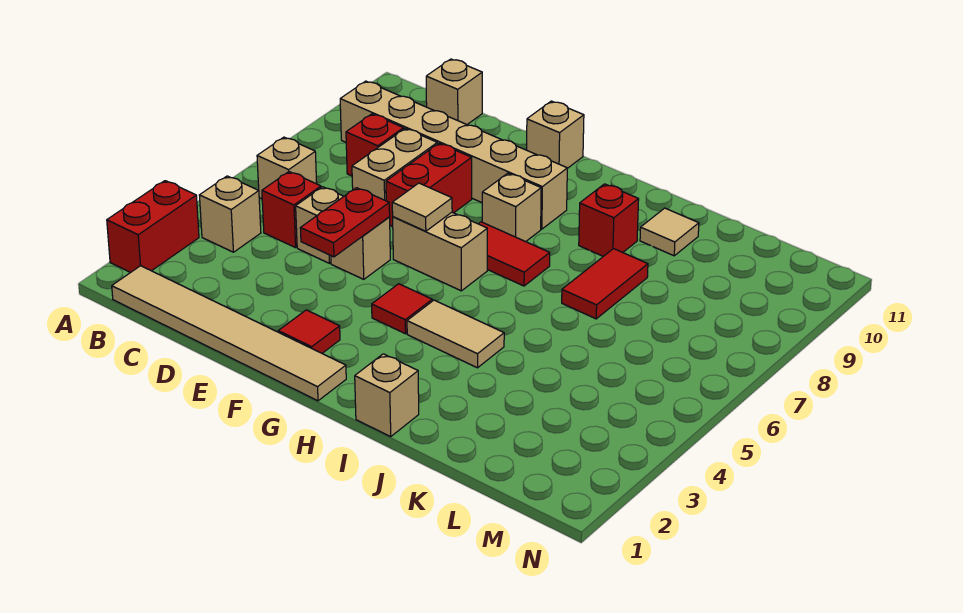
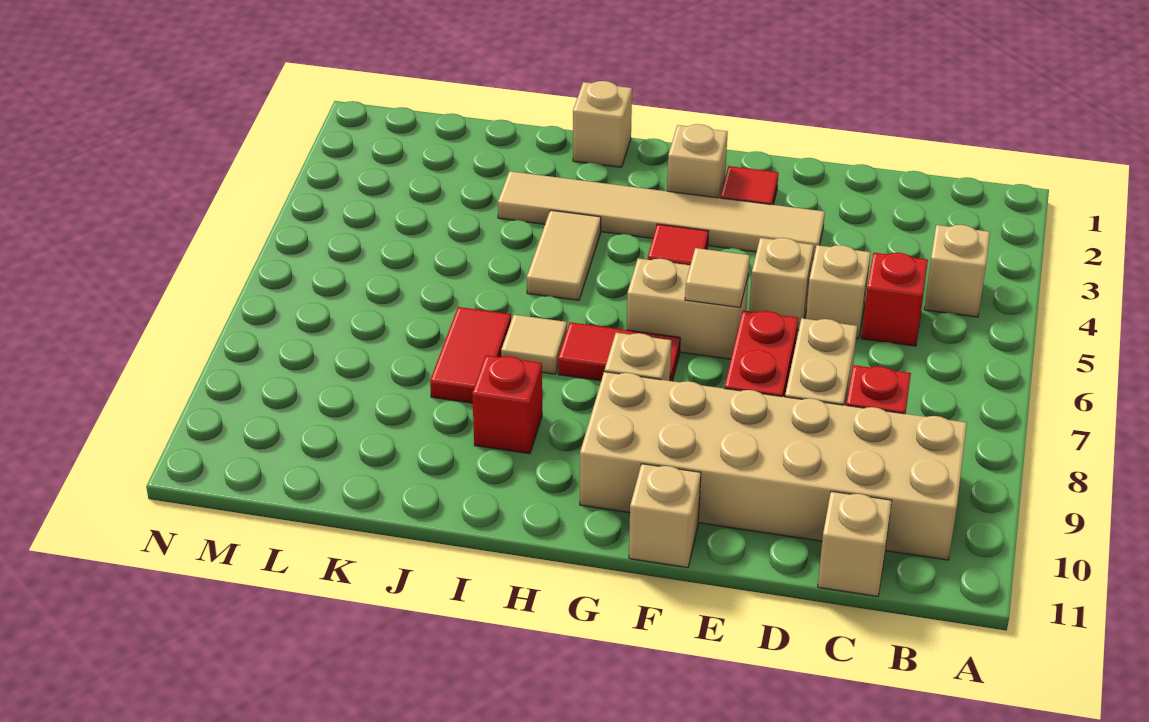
red brick A2:A3 level 1 -> none
tan tile B1:G1 level 1 -> tan tile E3:J3 level 1
tan brick B6 level 1 -> tan brick G2 level 1
tan brick B9:G9 level 1 -> tan brick B9:G10 level 1
red plate E4:E5 level 2 -> none
tan tile H4:I4 level 1 -> tan tile I4:I5 level 1
tan tile J10 level 1 -> tan tile I7 level 1

